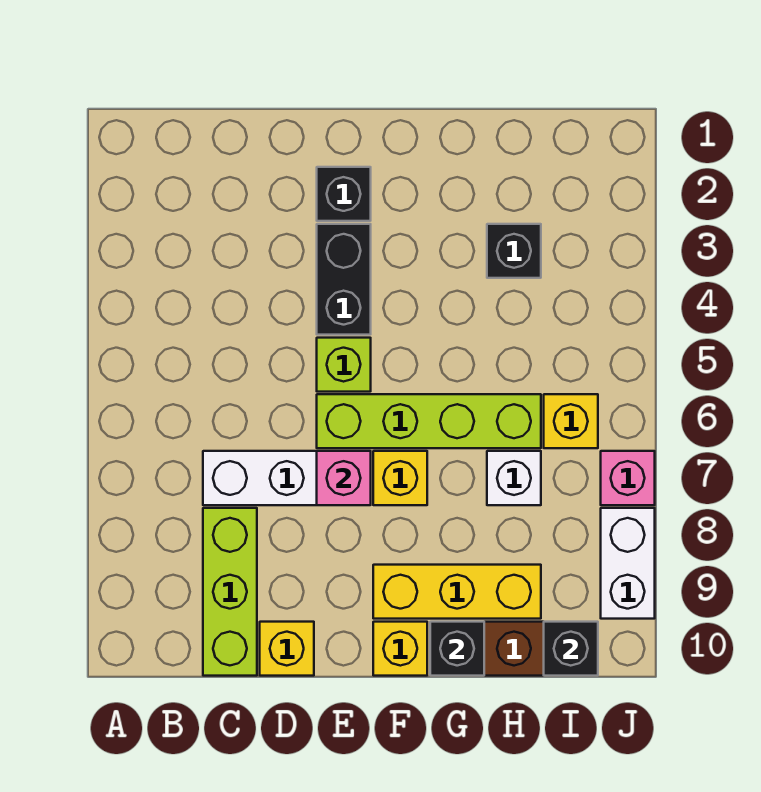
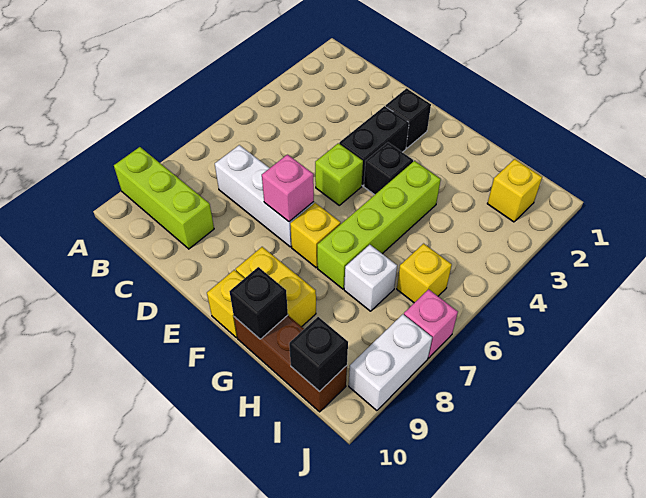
lime brick C8:C10 level 1 -> lime brick A9:C9 level 1
yellow brick D10 level 1 -> yellow brick I2 level 1
lime brick E6:H6 level 1 -> lime brick G4:G7 level 1
yellow brick F9:H9 level 1 -> yellow brick F9:G9 level 1
black brick H3 level 1 -> black brick F4 level 1

